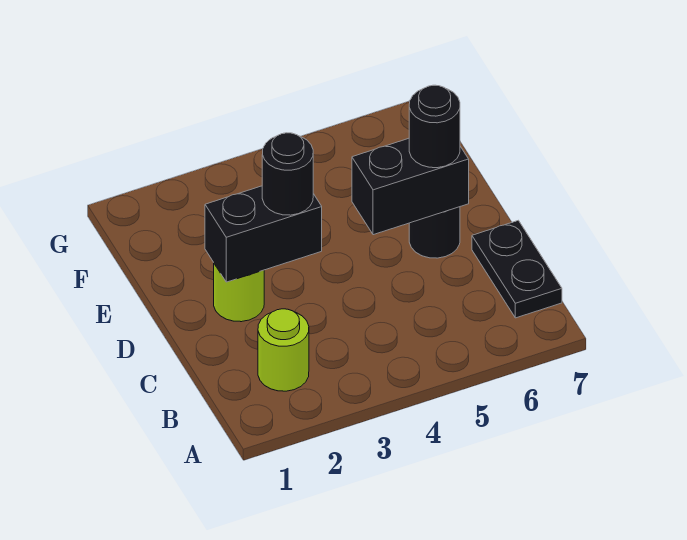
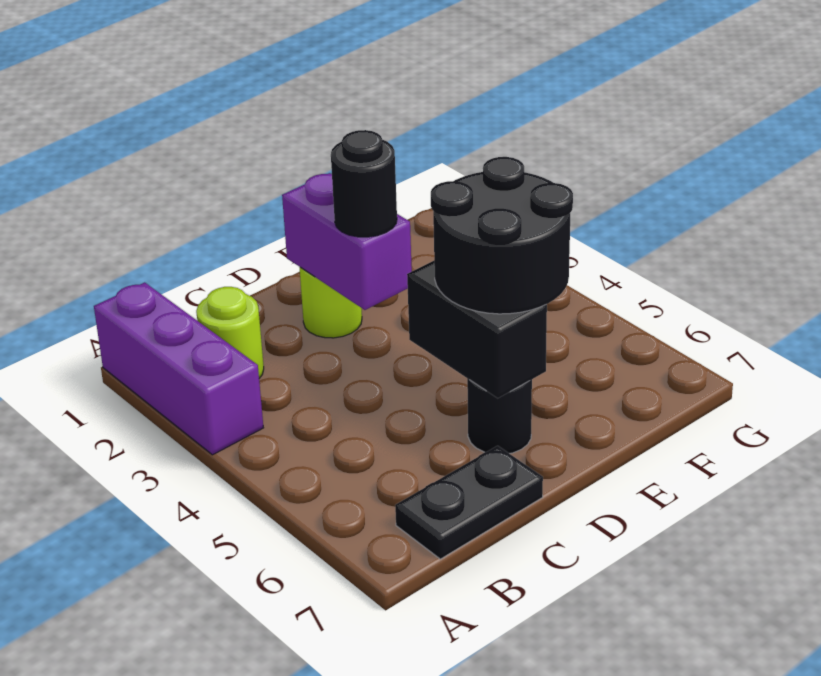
none -> purple brick A1:A3 level 1
black brick D2:D3 level 2 -> purple brick D2:D3 level 2
black round brick D6 level 3 -> black round brick D5:E6 level 3

